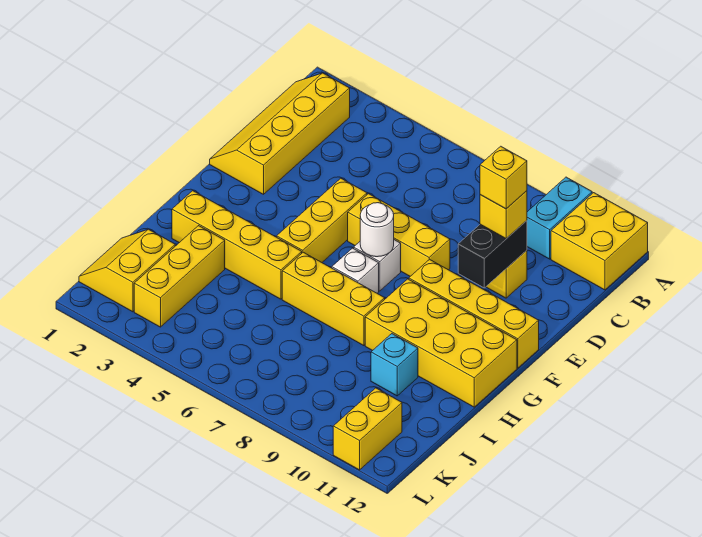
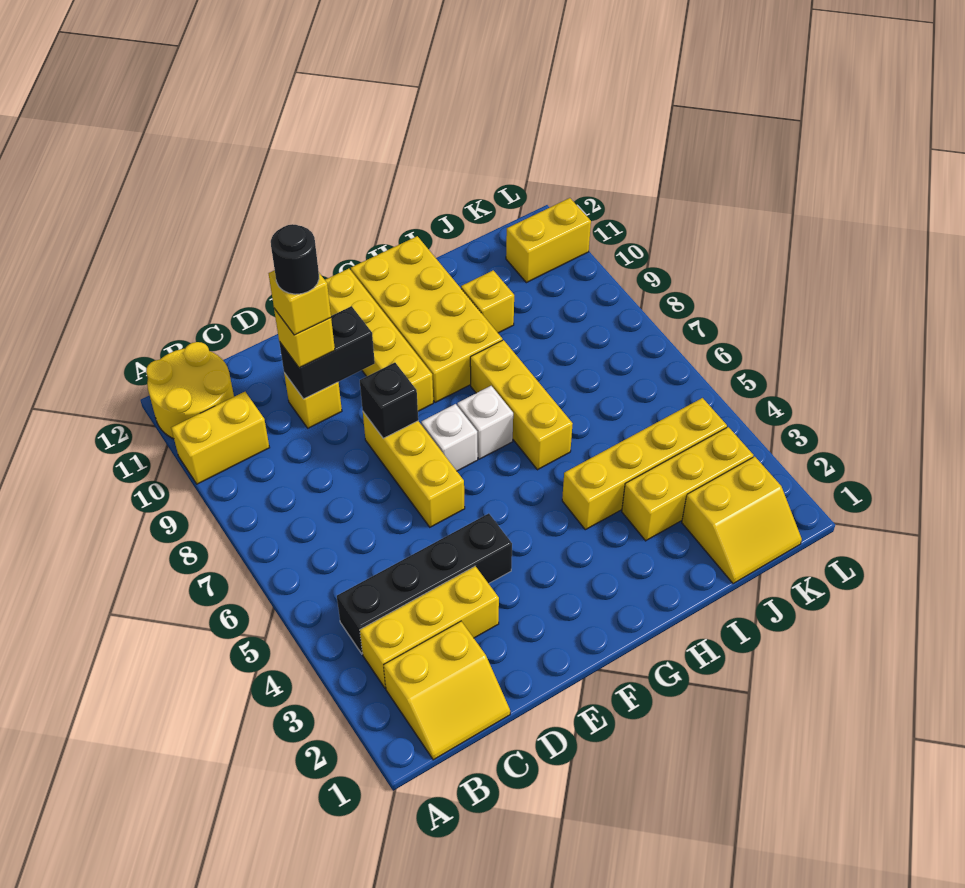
cyan brick A10:B10 level 1 -> yellow brick A10:B10 level 1
yellow brick A11:B12 level 1 -> yellow round brick A11:B12 level 1
yellow slope B1:E2 level 1 top 2 -> yellow slope B1:C2 level 1 top 2
none -> black brick B4:E4 level 1
none -> black round brick D10 level 5
yellow brick E5:G5 level 1 -> yellow brick B3:D3 level 1
none -> black brick E8 level 2
white round brick F7 level 2 -> none
yellow brick H2:H5 level 1 -> yellow brick H4:K4 level 1
cyan brick I10 level 1 -> yellow brick I10 level 1

